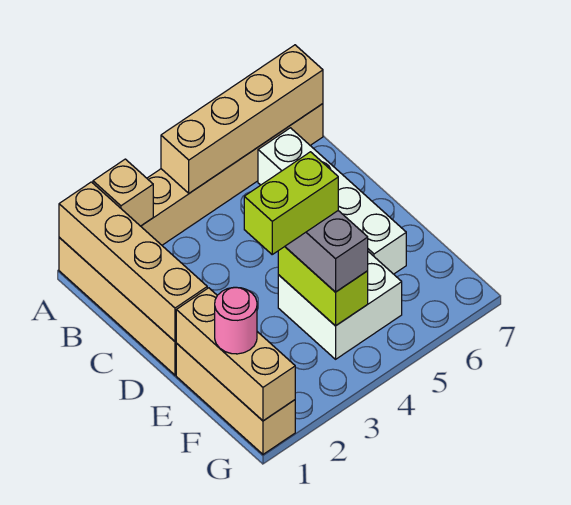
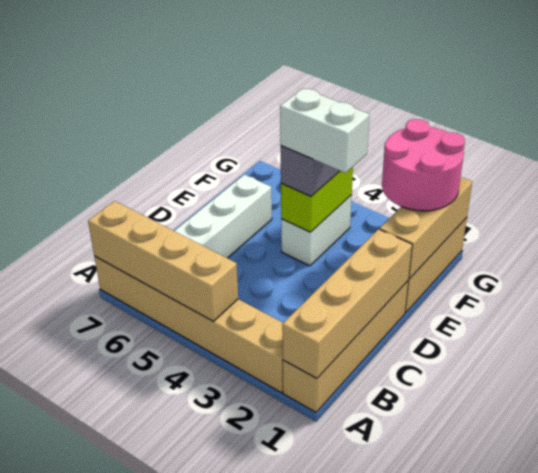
tan brick A2 level 2 -> none
lime brick E3:E4 level 4 -> white brick E3:E4 level 4
white brick E4:F5 level 1 -> white brick E4:F4 level 1
pink round brick F1 level 3 -> pink round brick F1:G2 level 3

